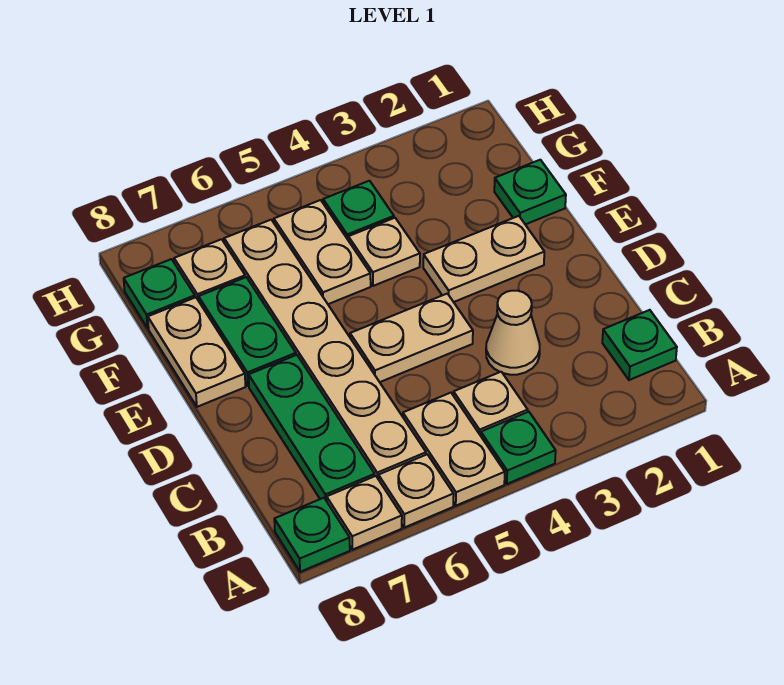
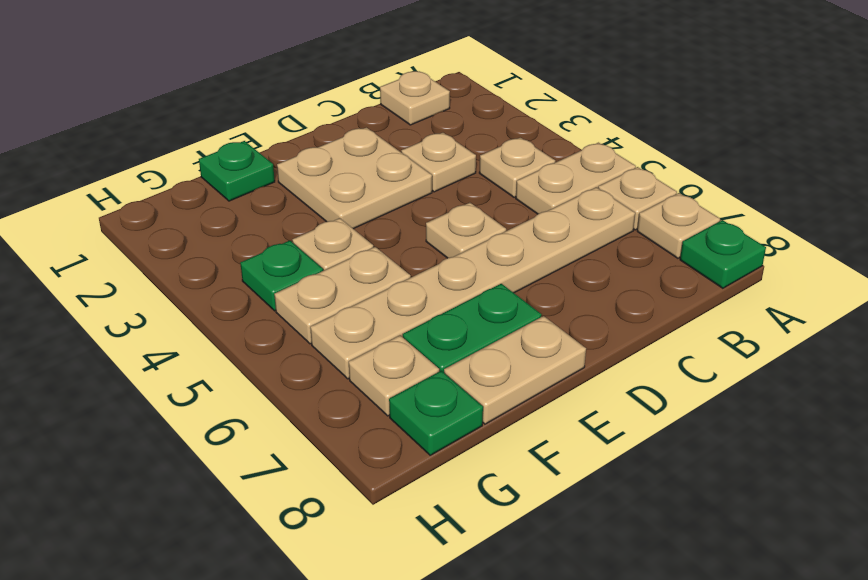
green plate A4 level 1 -> none
green plate B1 level 1 -> tan plate B1 level 1
green plate B7:D7 level 1 -> none
tan cone C3 level 1 -> tan plate C3 level 1
tan plate D4:D5 level 1 -> tan plate D5 level 1
tan plate E2:E3 level 1 -> tan plate D2:E3 level 1

